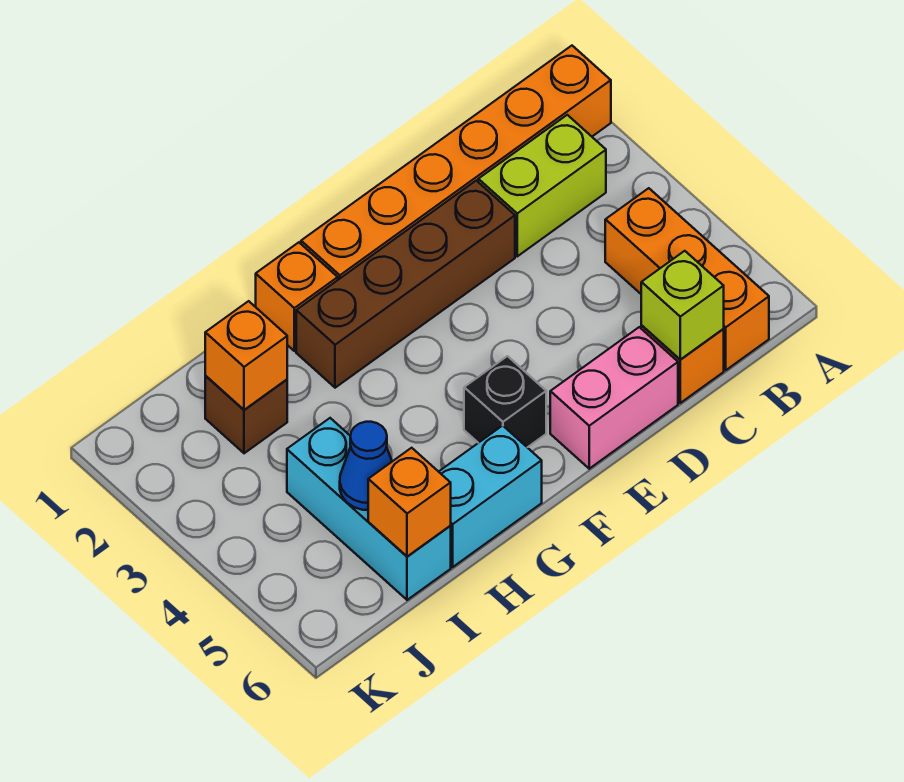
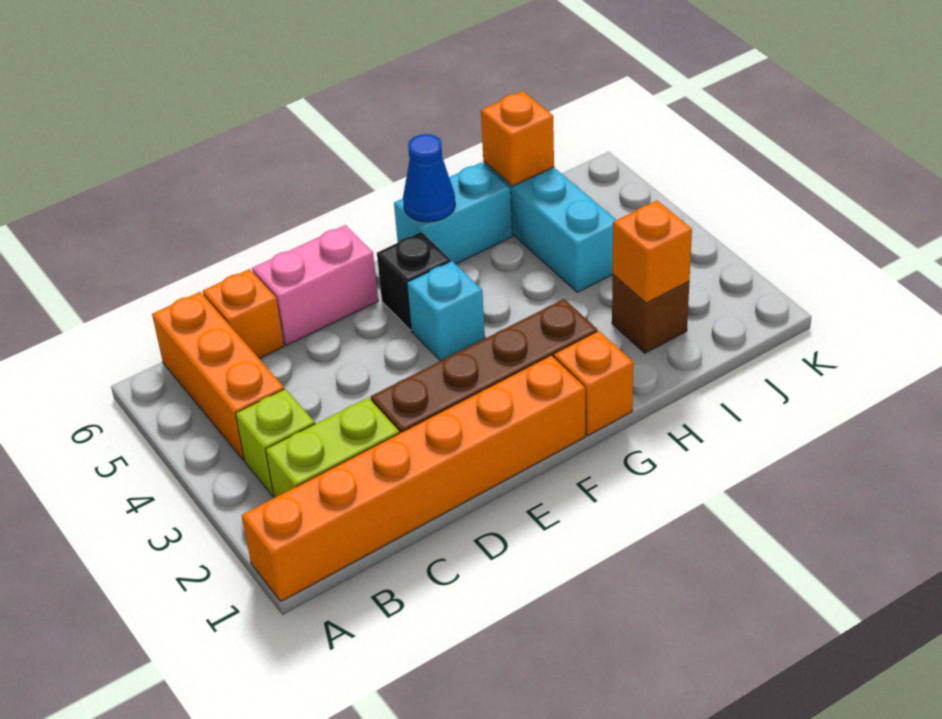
lime brick C6 level 2 -> lime brick B3 level 1
none -> cyan brick F4 level 1
blue cone I5 level 2 -> blue cone G6 level 2

